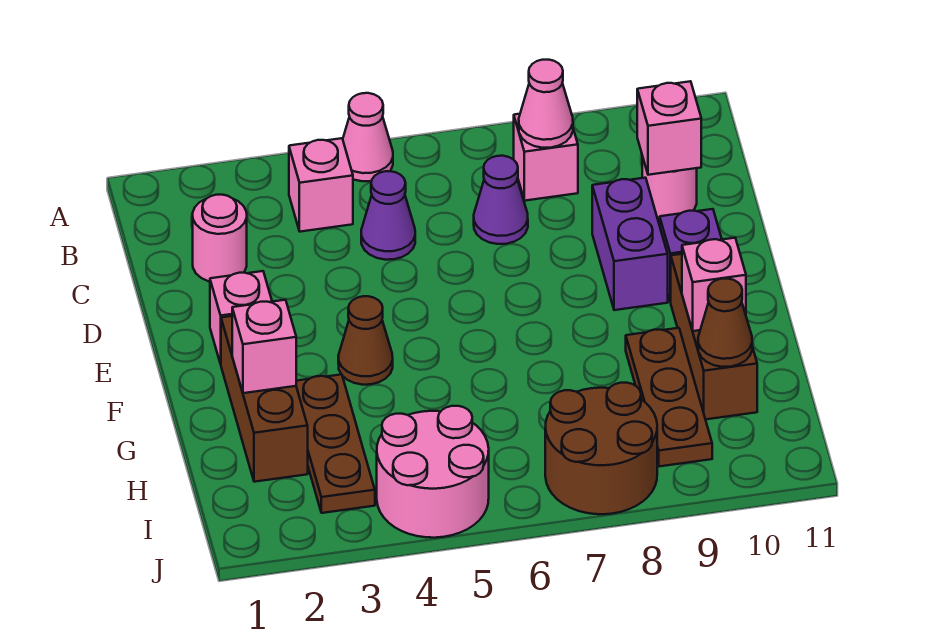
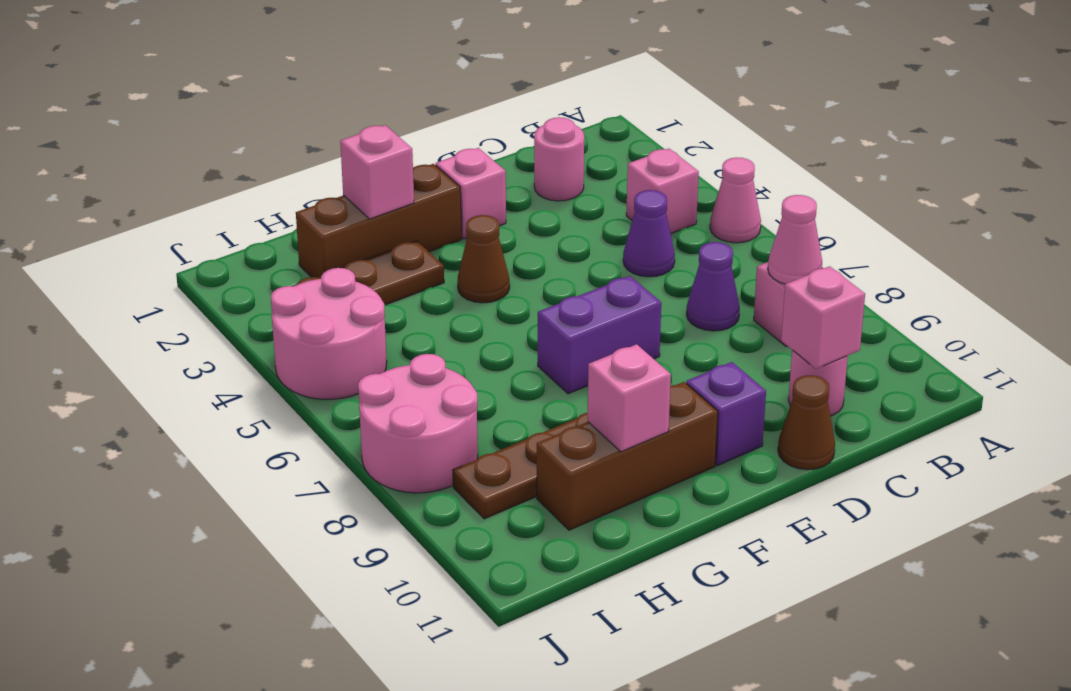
purple brick D9:E9 level 1 -> purple brick E7:F7 level 1
brown cone H10 level 2 -> brown cone D11 level 1
brown round brick I7:J8 level 1 -> pink round brick I7:J8 level 1

